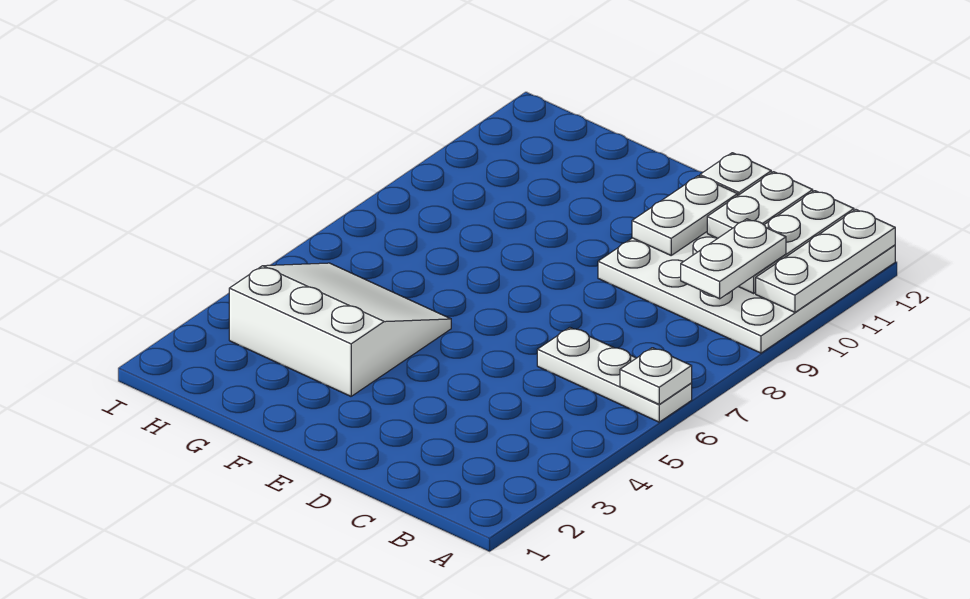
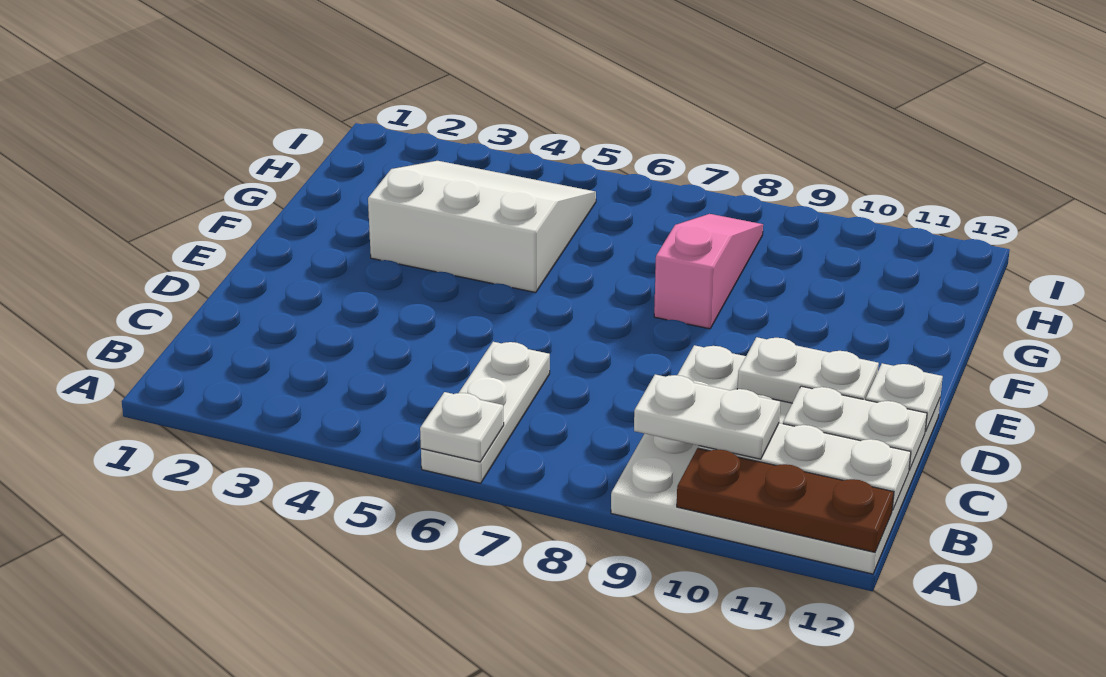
white plate A10:A12 level 2 -> brown plate A10:A12 level 2
white slope F3:H5 level 1 top 3 -> white slope F3:H5 level 1 top F
none -> pink slope F8:H8 level 1 top F

